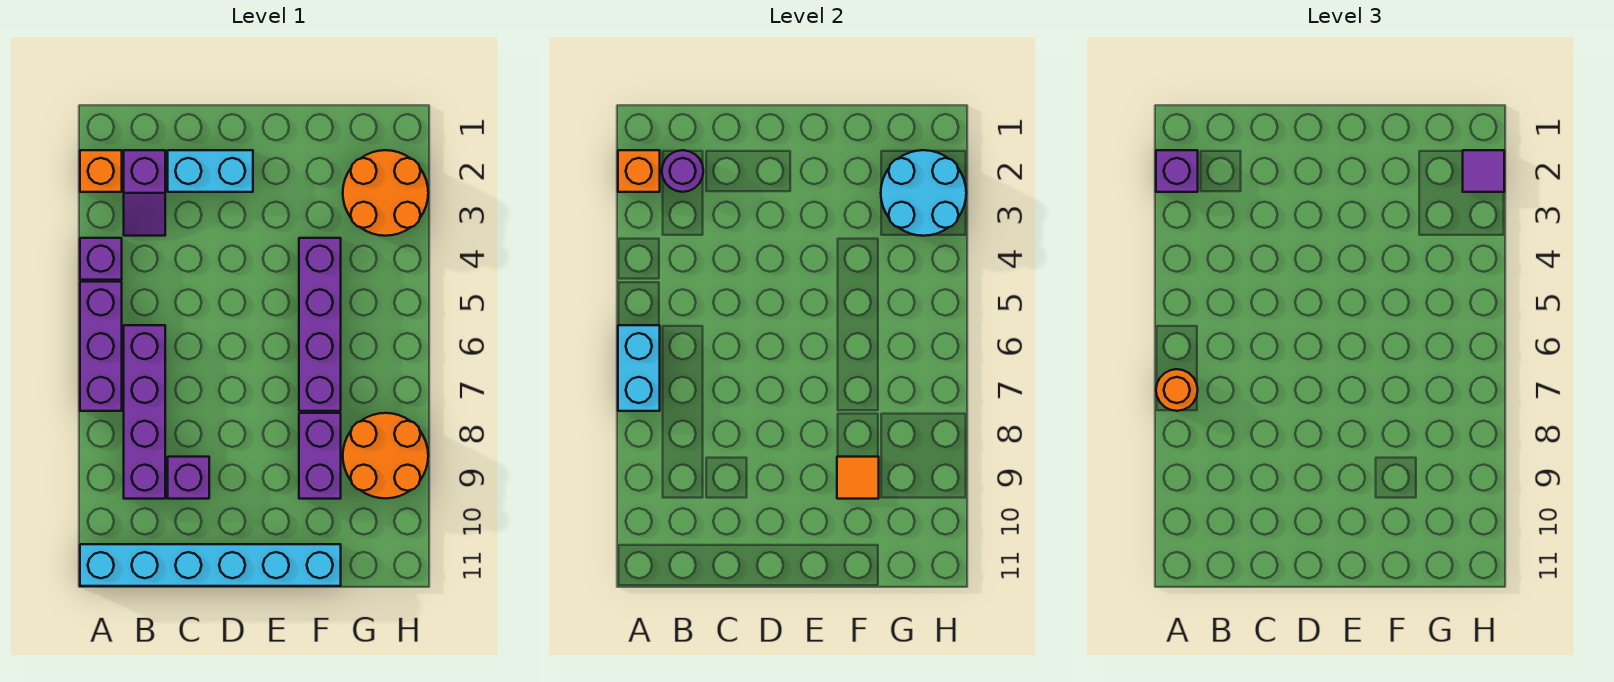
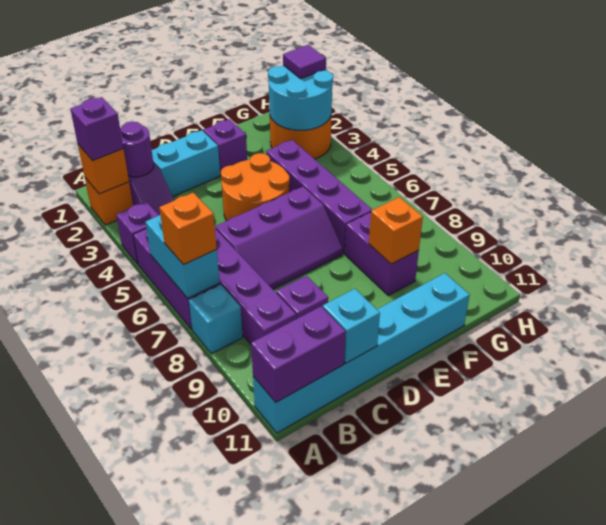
orange round brick A7 level 3 -> orange brick A7 level 3
none -> cyan brick A8 level 1
none -> purple brick A11:B11 level 2
none -> purple slope C6:E7 level 1 top 6
none -> cyan brick C11 level 2
none -> purple brick E2 level 1
orange tile F9 level 2 -> orange brick F9 level 2
orange round brick G8:H9 level 1 -> orange round brick D4:E5 level 1

